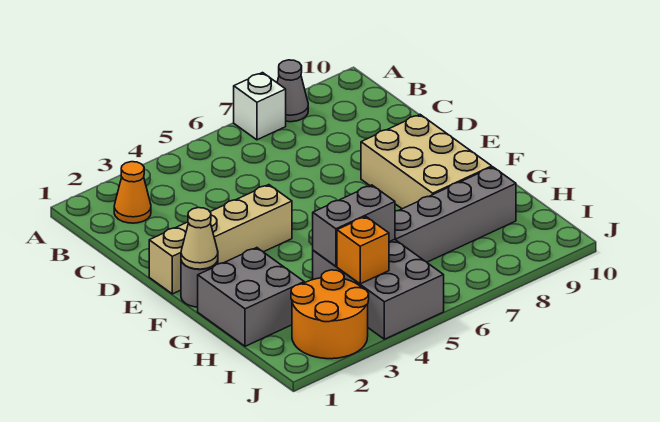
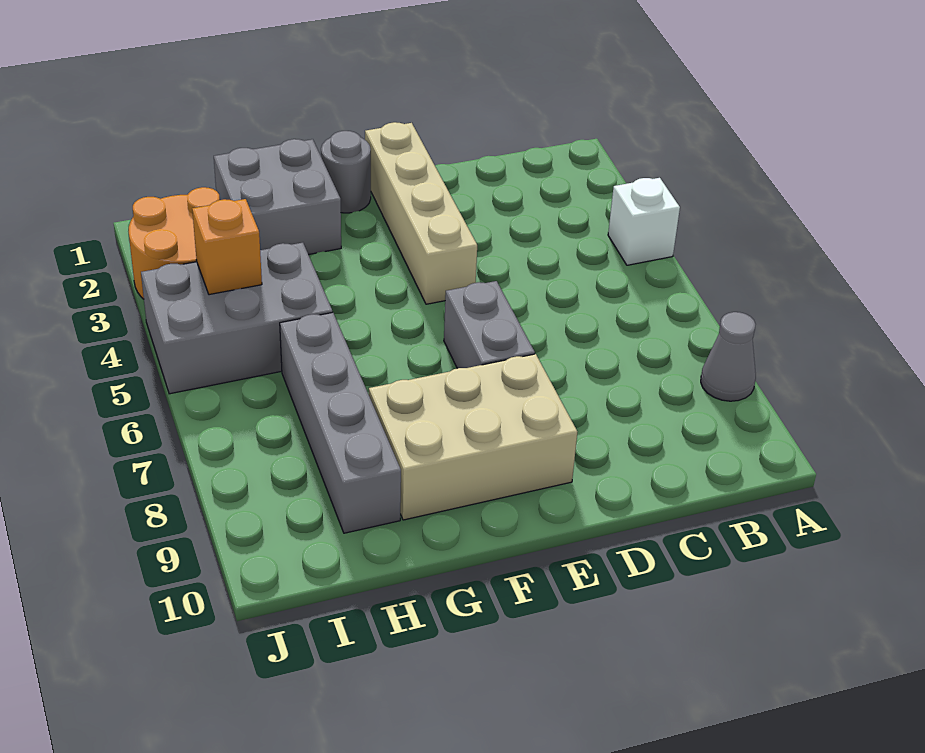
white brick A7 level 1 -> white brick A4 level 1
orange cone B2 level 1 -> none
tan cone F1 level 2 -> none
grey brick H4:H5 level 2 -> grey brick E6:E7 level 1

